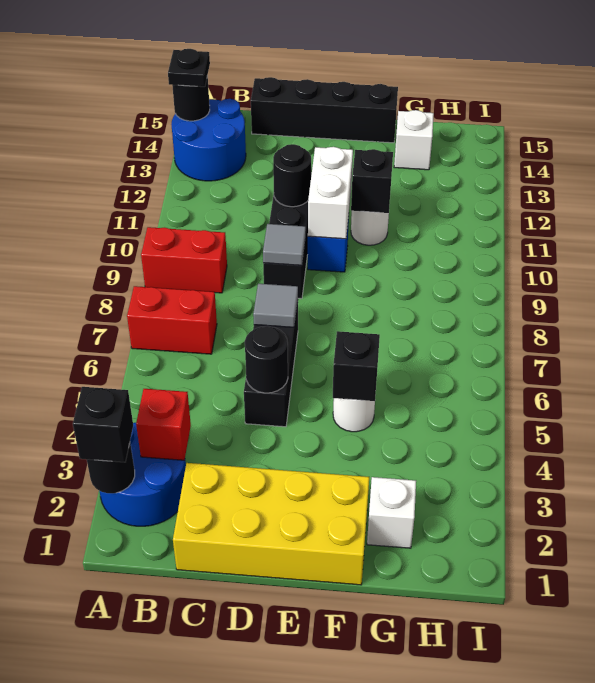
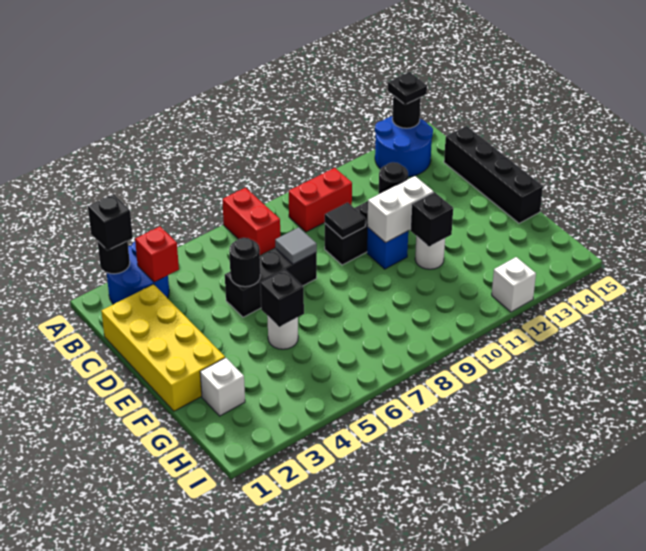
red brick A9:B9 level 1 -> red brick B9:B10 level 1
grey tile D9 level 2 -> black tile D9 level 2
white brick G14 level 1 -> white brick I12 level 1

